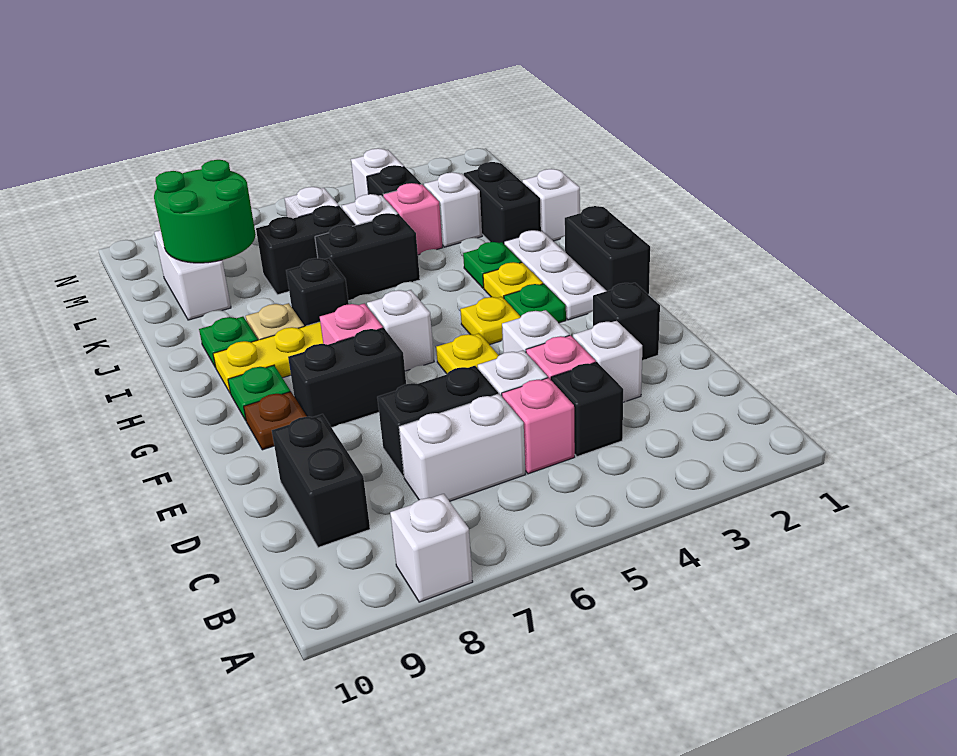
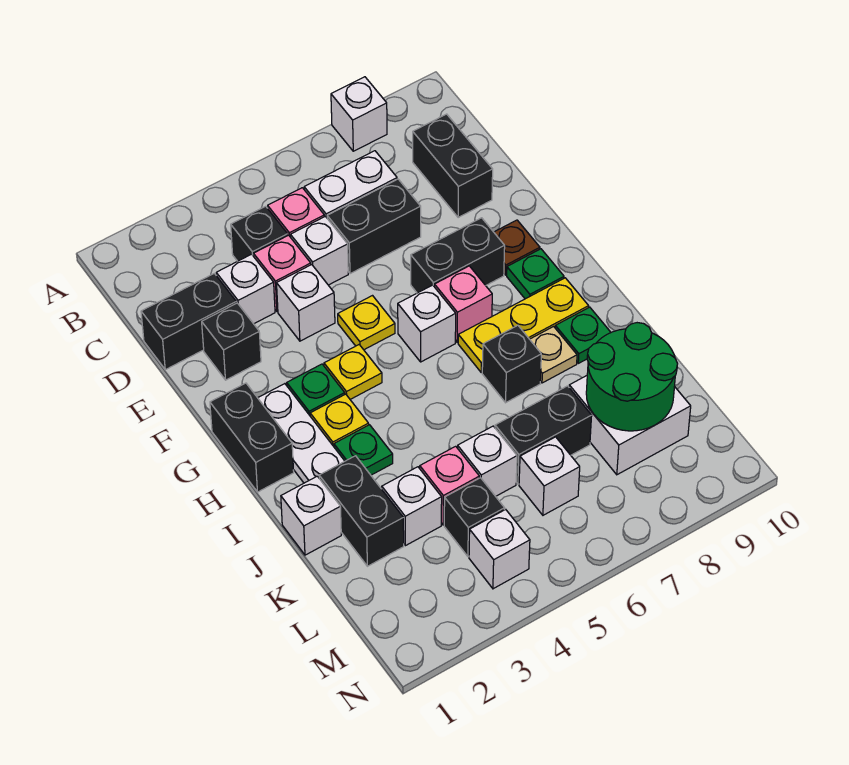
black brick J5:J6 level 1 -> black brick D1:D2 level 1
white brick K9:L9 level 1 -> white brick K8:L9 level 1

